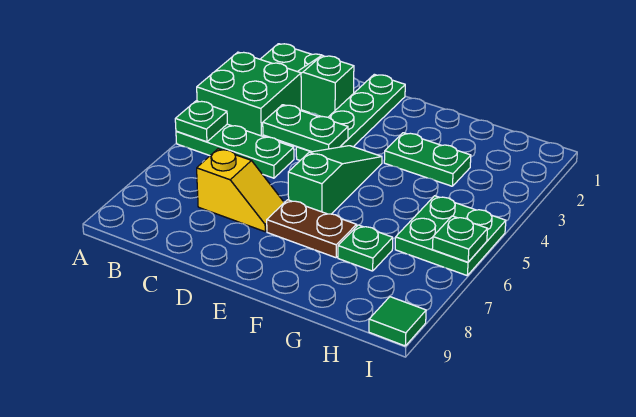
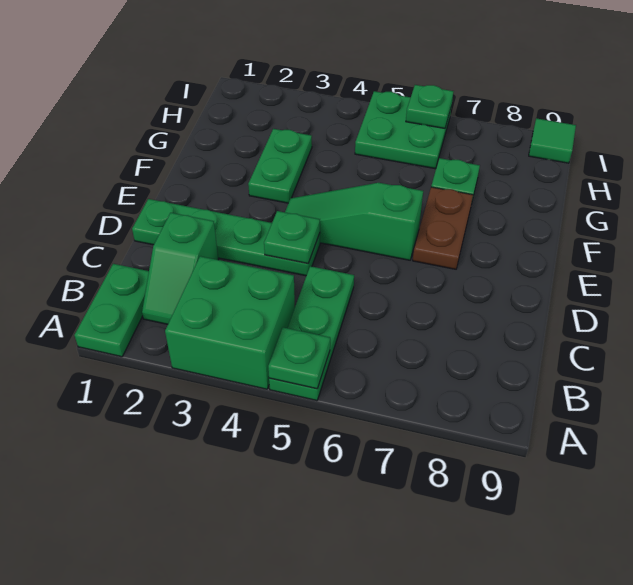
green plate C4:D4 level 2 -> green plate D4 level 2
yellow slope C7:D7 level 1 top C -> none

